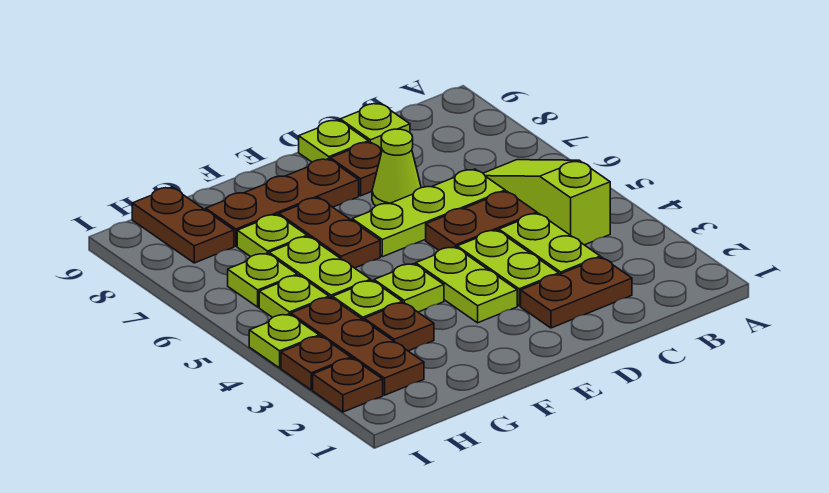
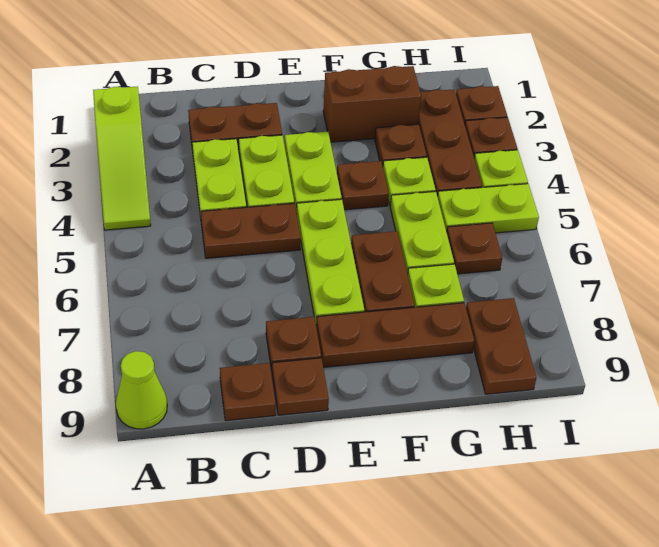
lime slope B4:B6 level 1 top 4 -> lime slope A2:A4 level 1 top 2
lime plate C6:E6 level 1 -> lime plate E5:E7 level 1
lime plate C9 level 1 -> brown plate C9 level 1
lime cone D7 level 1 -> lime cone A9 level 1
lime plate D9 level 1 -> brown plate D9 level 1
none -> brown brick F2:G2 level 1
lime plate F4 level 1 -> brown plate F4 level 1
lime plate H5 level 1 -> lime plate H5:I5 level 1
lime plate H6 level 1 -> brown plate H6 level 1

